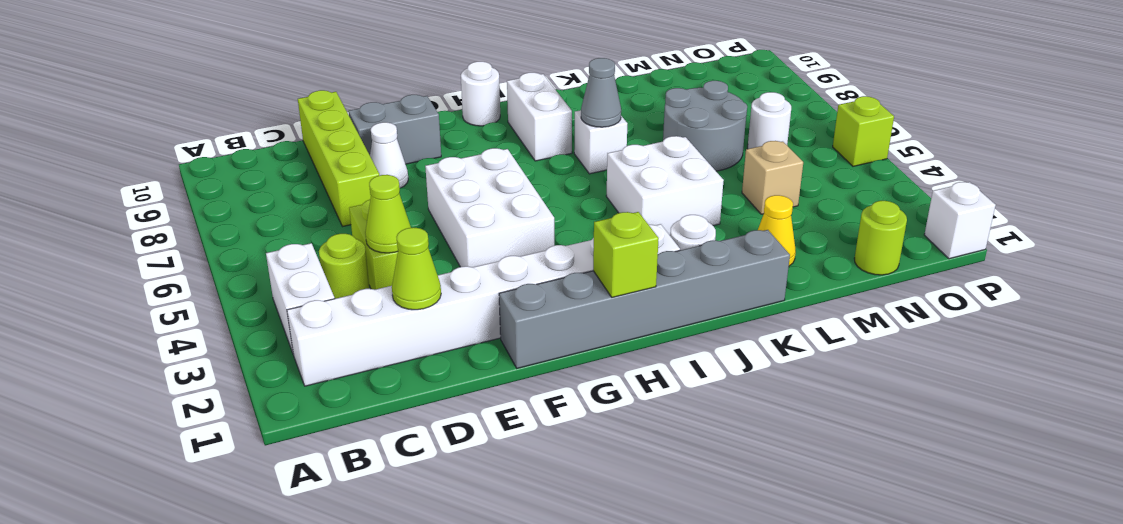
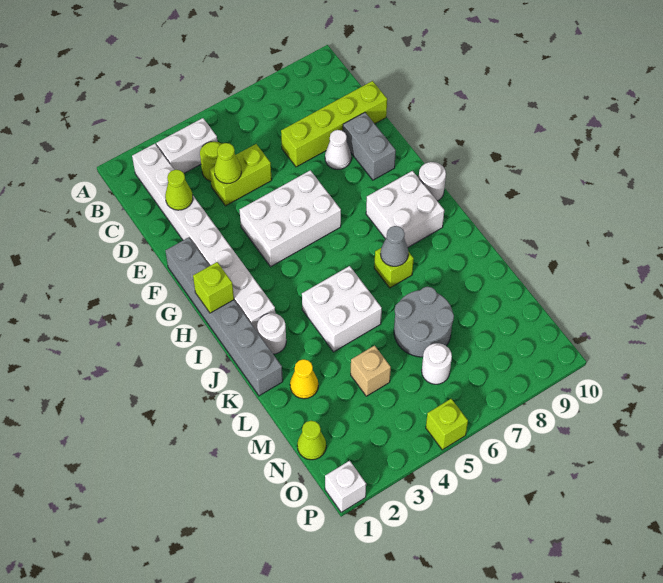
white brick I8:I9 level 1 -> white brick H8:I9 level 1
white brick J7 level 1 -> lime brick J7 level 1
lime round brick N1 level 1 -> lime cone N1 level 1

